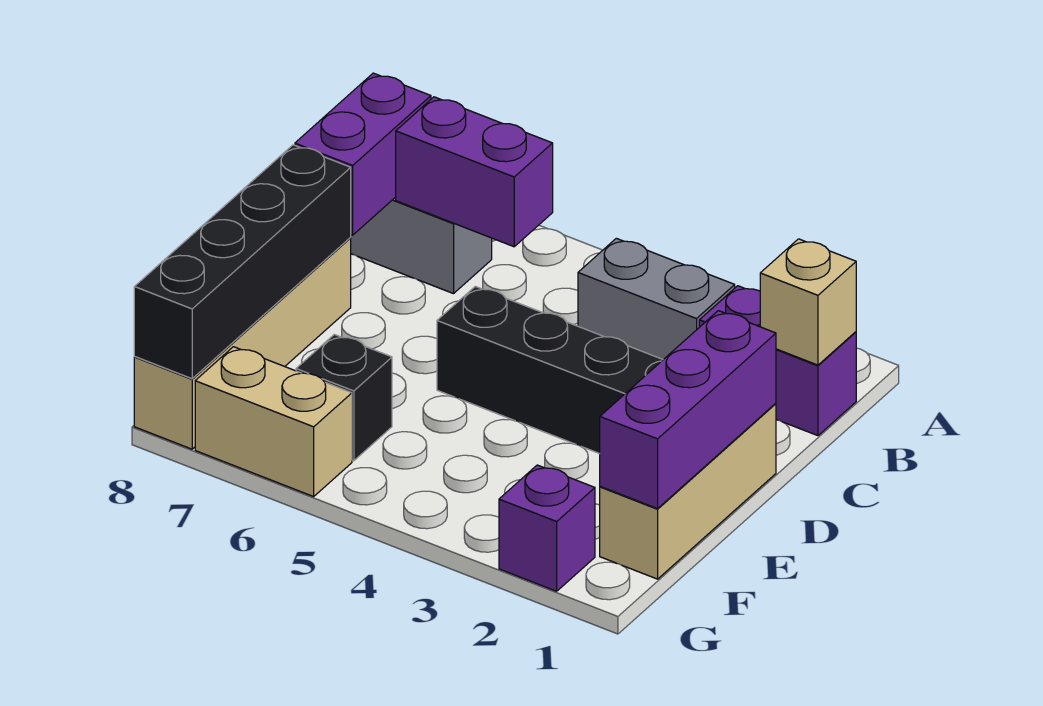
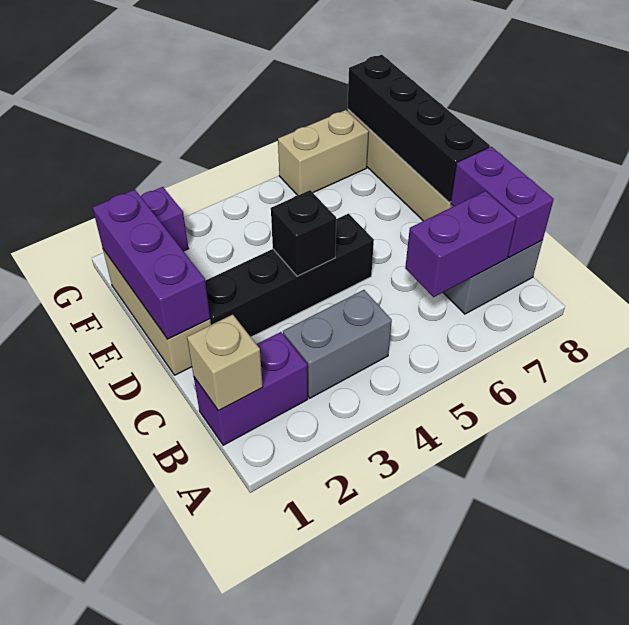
black brick F6 level 1 -> black brick D4 level 2

